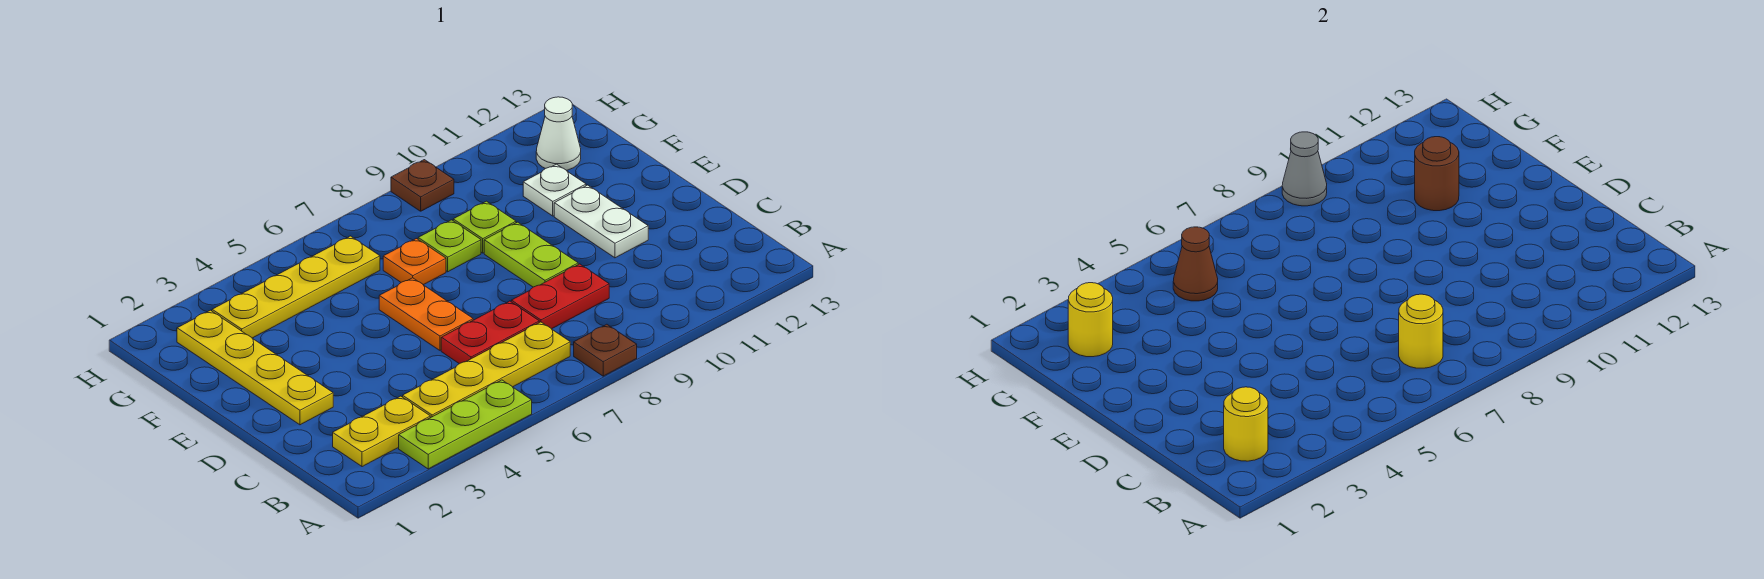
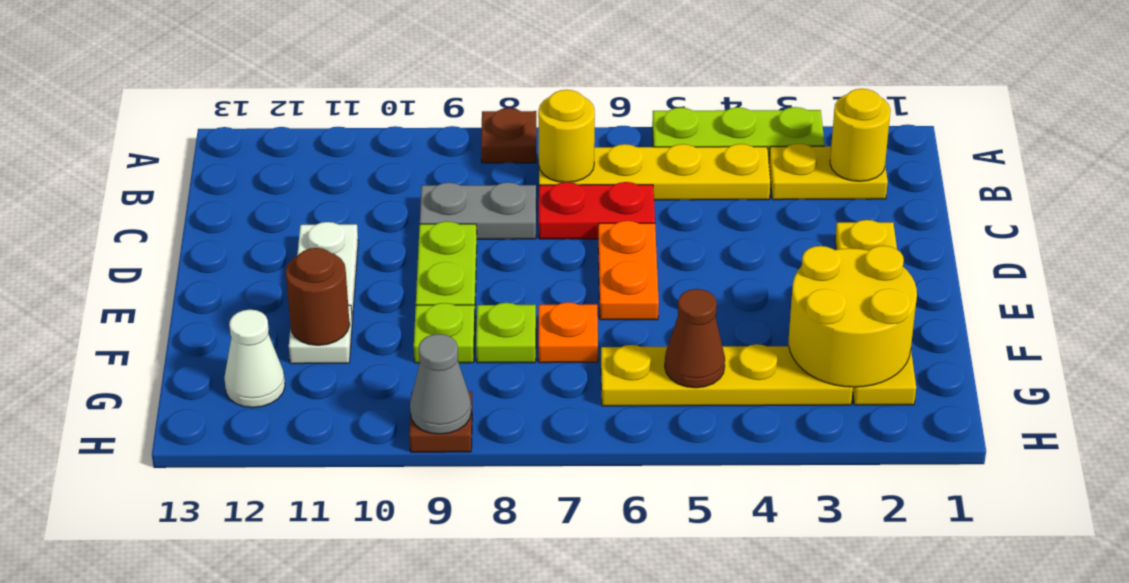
red plate C8:C9 level 1 -> grey plate C8:C9 level 1
yellow round brick G2 level 2 -> yellow round brick F2:G3 level 2

